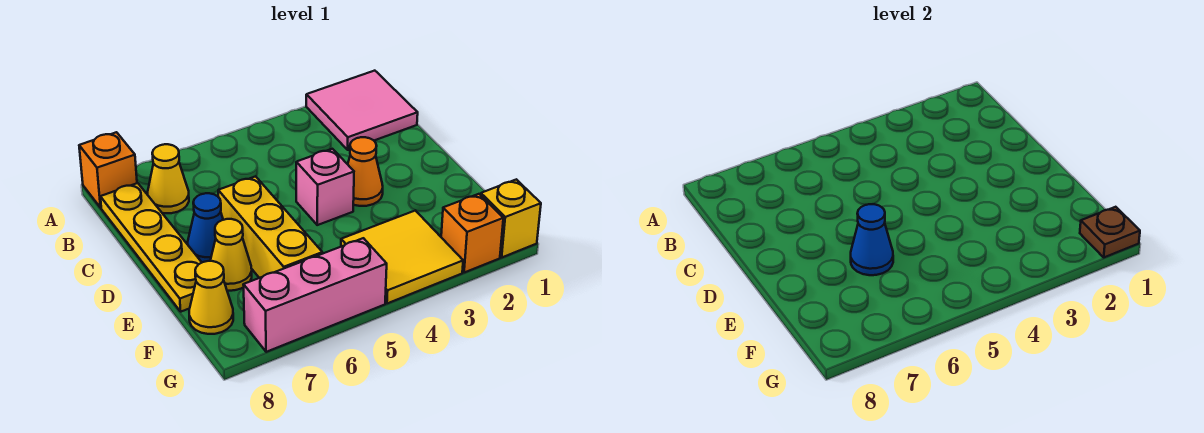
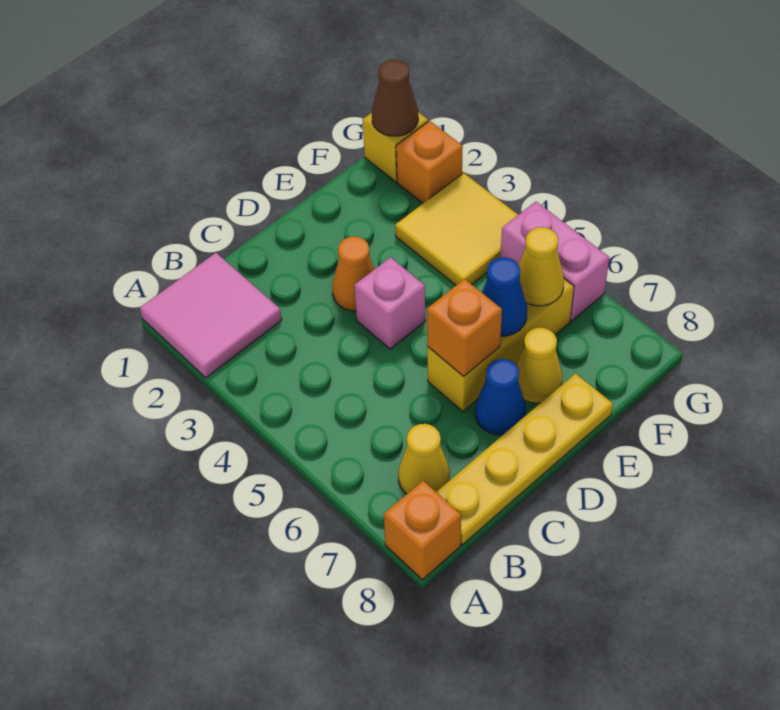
none -> orange brick D6 level 2
yellow cone F8 level 1 -> yellow cone F6 level 2
brown plate G1 level 2 -> brown cone G1 level 2
pink brick G5:G7 level 1 -> pink brick G5:G6 level 1

